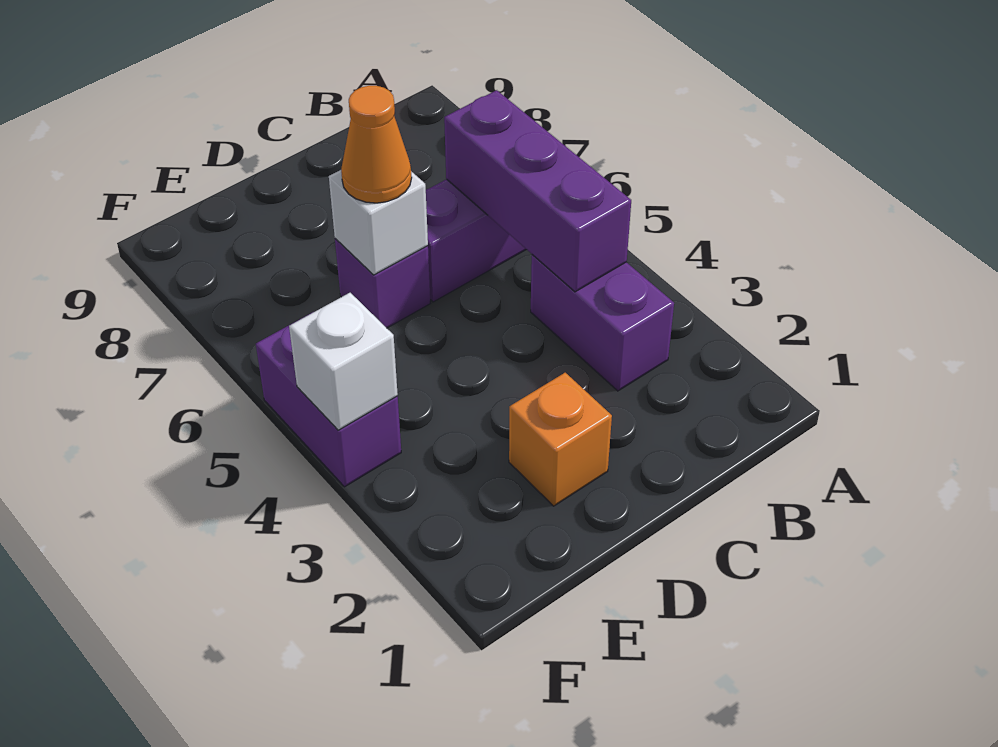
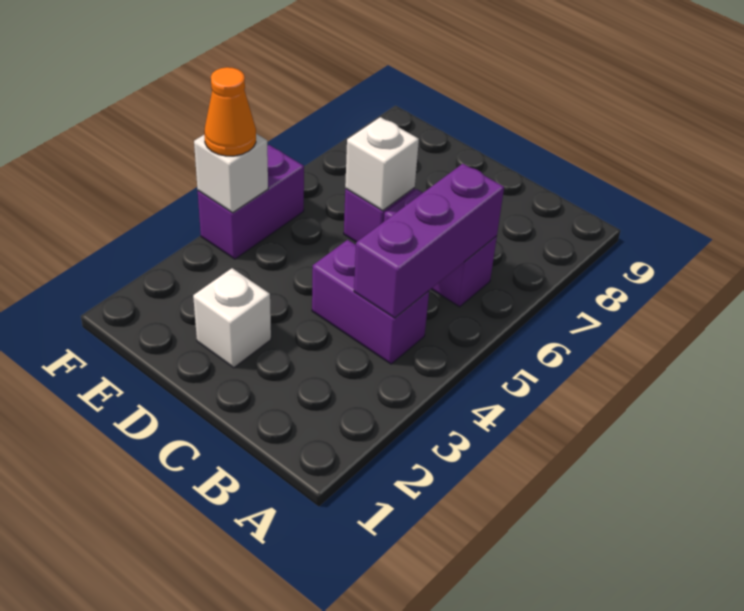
purple brick B3:B4 level 1 -> purple brick B4:C4 level 1
orange brick D2 level 1 -> white brick D2 level 1
orange cone D6 level 3 -> orange cone F4 level 3

